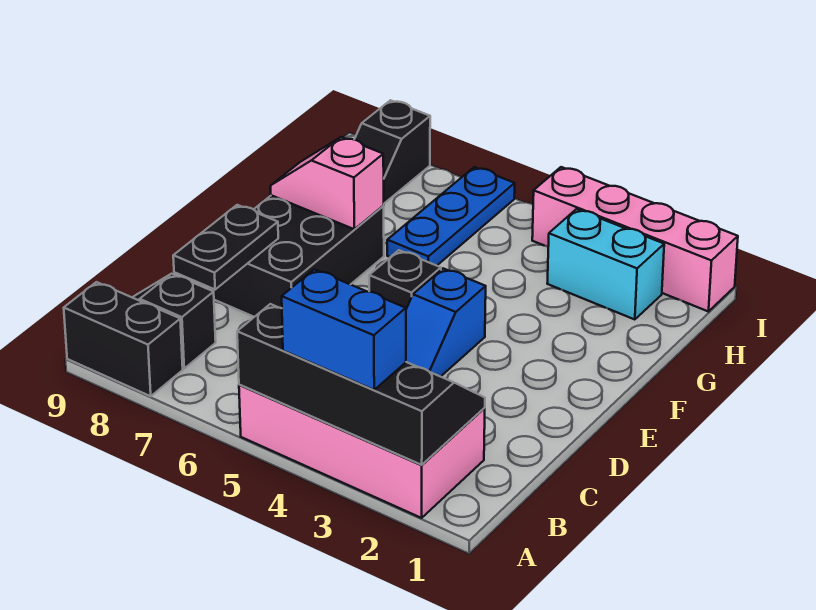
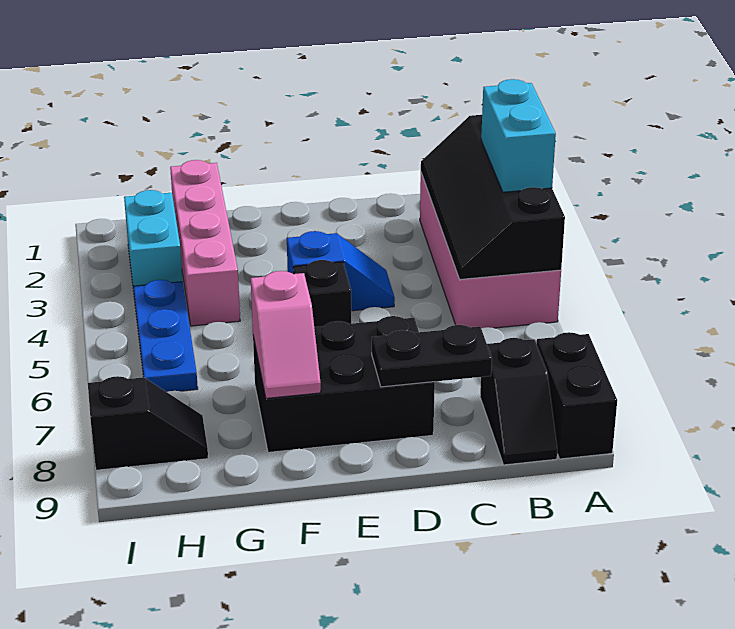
blue brick A3:A4 level 3 -> cyan brick A3:A4 level 3
blue plate G6:I6 level 1 -> blue plate H4:H6 level 1
pink brick I1:I4 level 1 -> pink brick G1:G4 level 1

